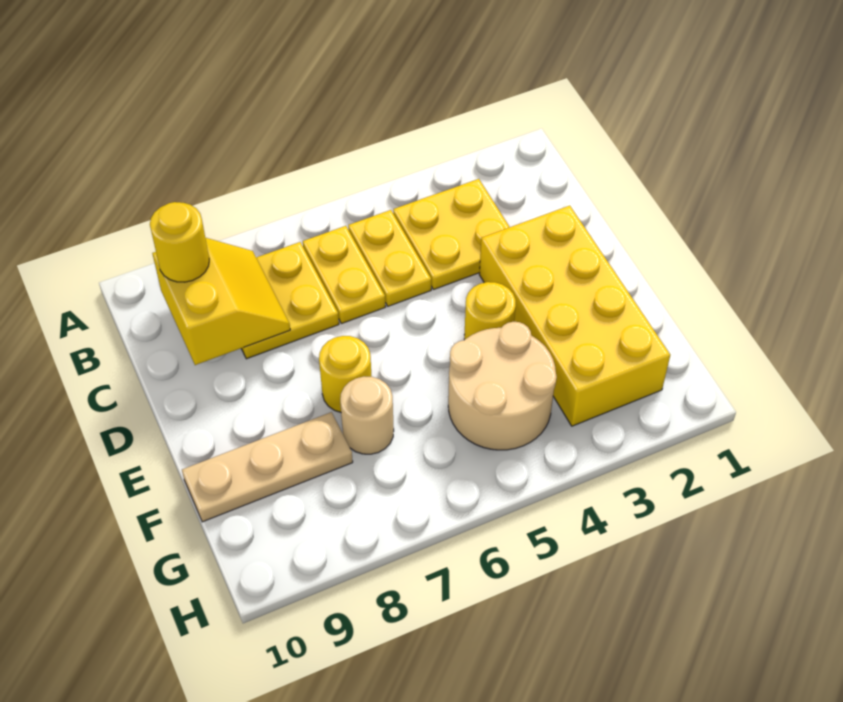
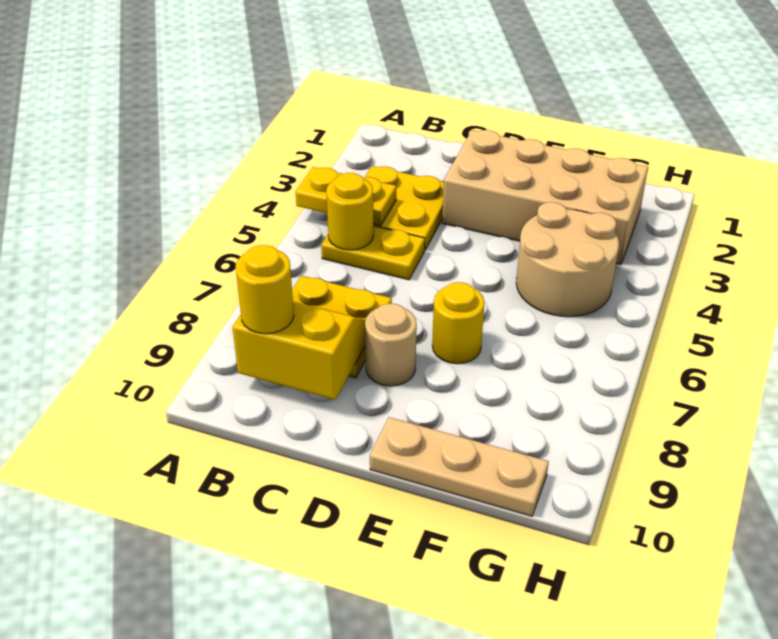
yellow plate B6:C6 level 1 -> yellow plate A4:B4 level 2
yellow brick D2:G3 level 1 -> tan brick D2:G3 level 1
yellow round brick E4 level 1 -> yellow round brick B5 level 2
tan round brick F7 level 1 -> tan round brick D8 level 1
tan plate F8:F10 level 1 -> tan plate E10:G10 level 1

